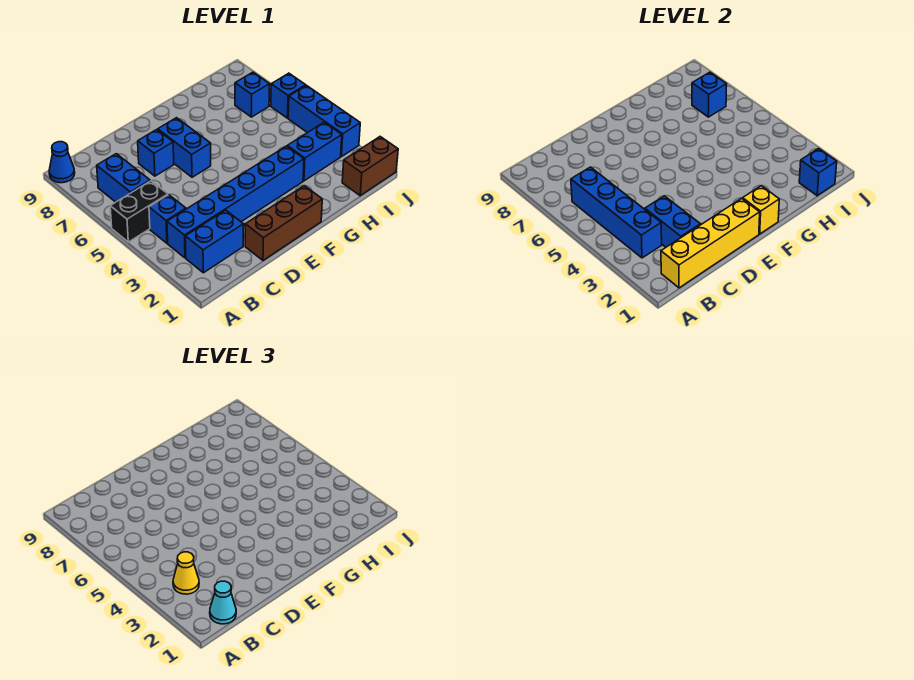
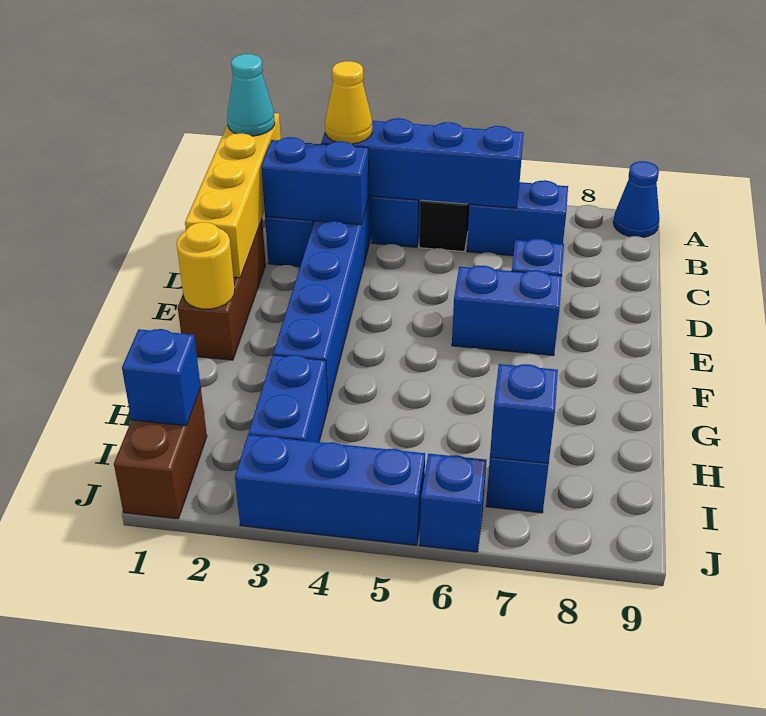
yellow brick F1 level 2 -> yellow round brick F1 level 2

